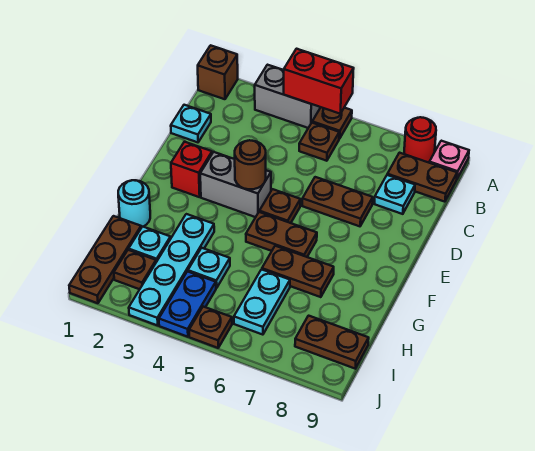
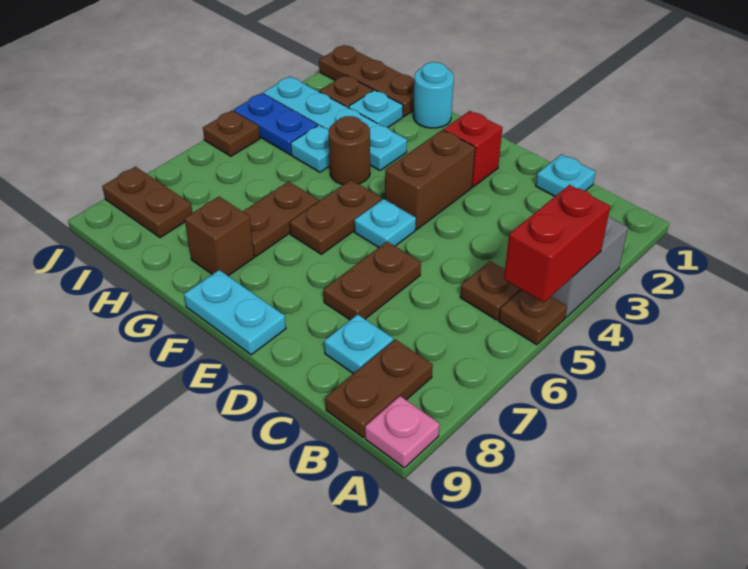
brown brick A1 level 1 -> brown brick G8 level 1
red round brick A8 level 1 -> none
grey brick E3:E4 level 1 -> brown brick E3:E4 level 1
brown round brick E4 level 2 -> brown round brick G4 level 1
brown plate E5 level 1 -> cyan plate E5 level 1
cyan plate H6:I6 level 1 -> cyan plate E9:F9 level 1
brown plate I8:I9 level 1 -> brown plate I8:J8 level 1

